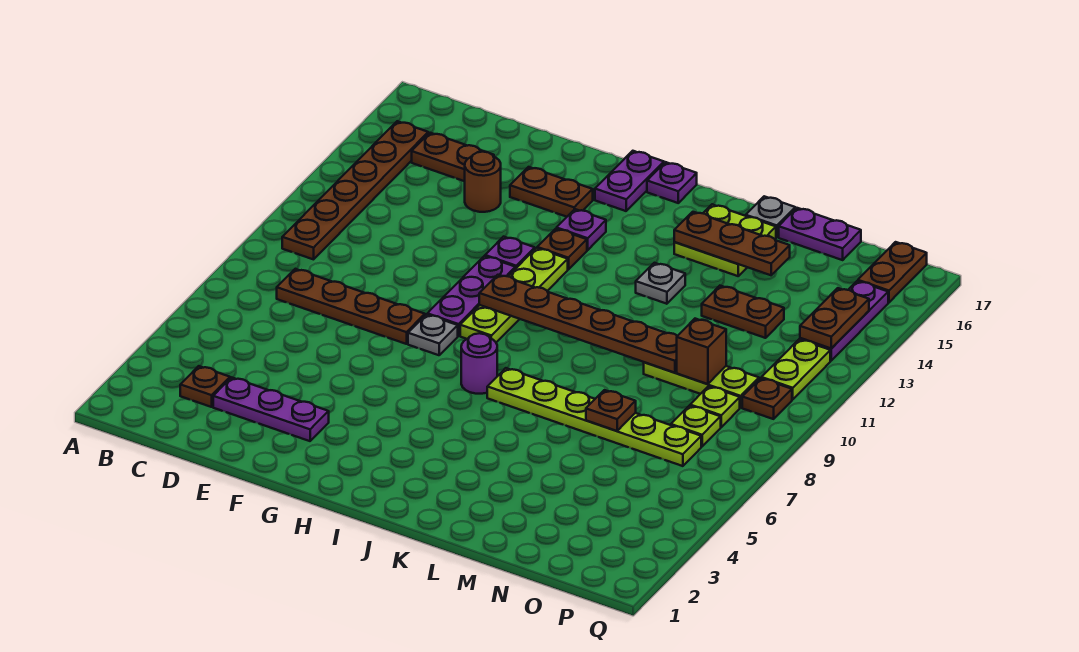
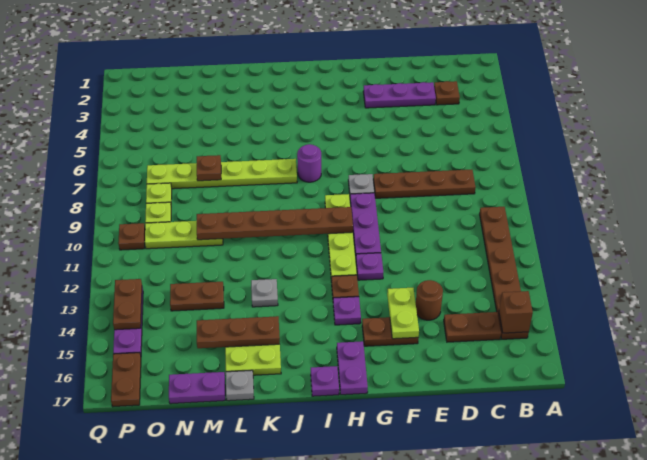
brown brick N10 level 2 -> brown brick B15 level 2
lime plate P11:P12 level 1 -> lime plate F14:F15 level 2

